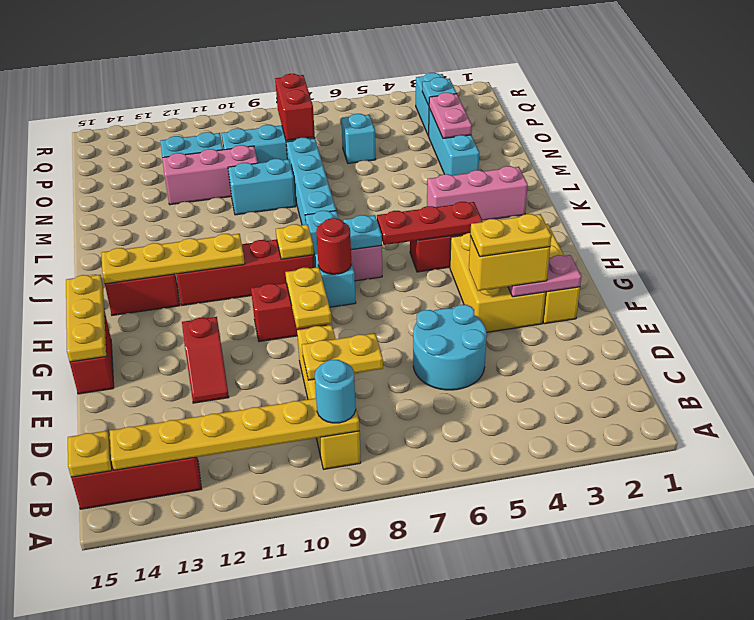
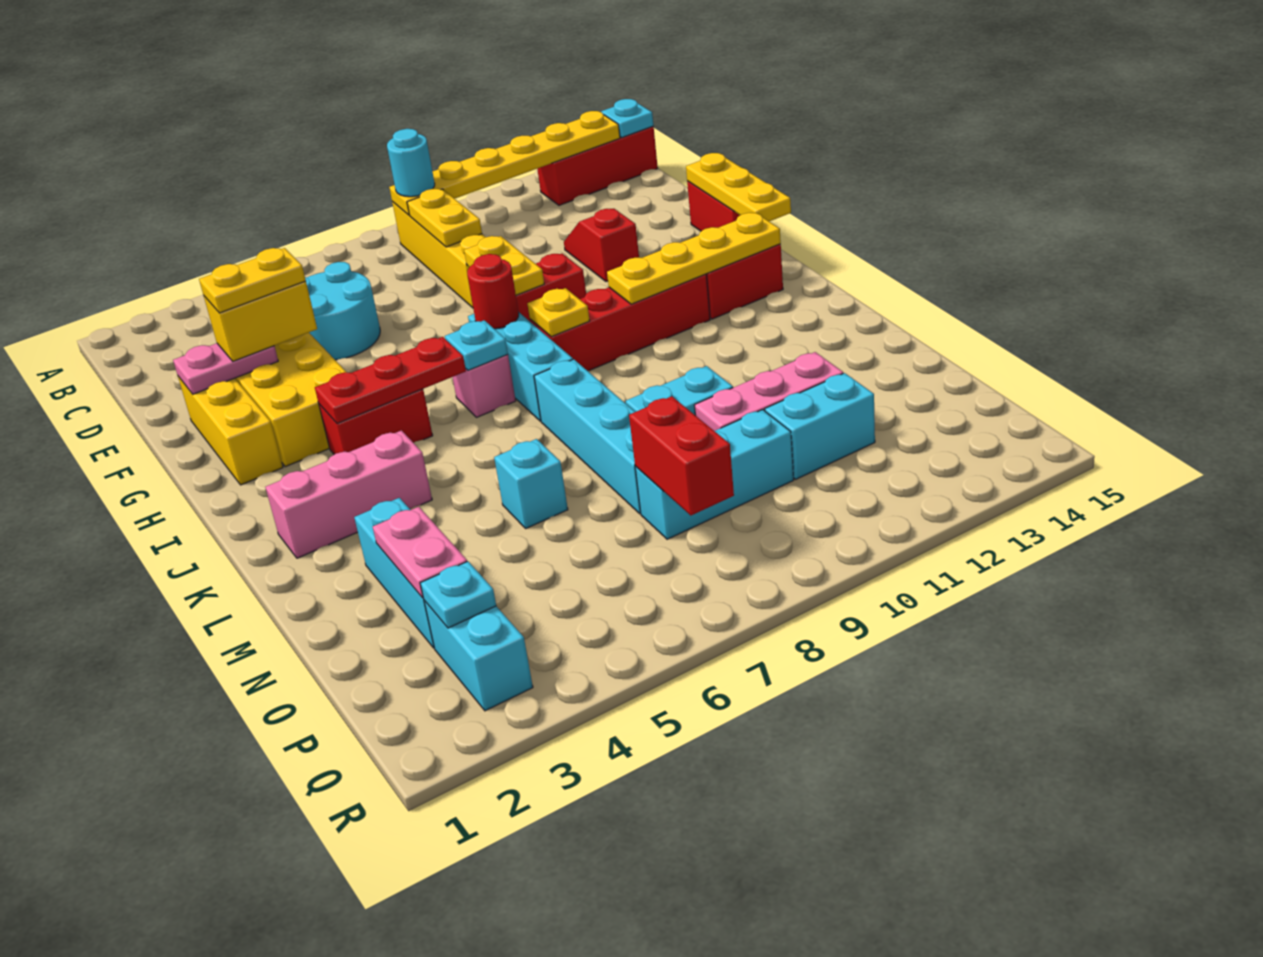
yellow plate B15 level 2 -> cyan plate B15 level 2
yellow plate D8:D9 level 2 -> yellow plate C9:D9 level 2
cyan brick O6 level 1 -> cyan brick M6 level 1

